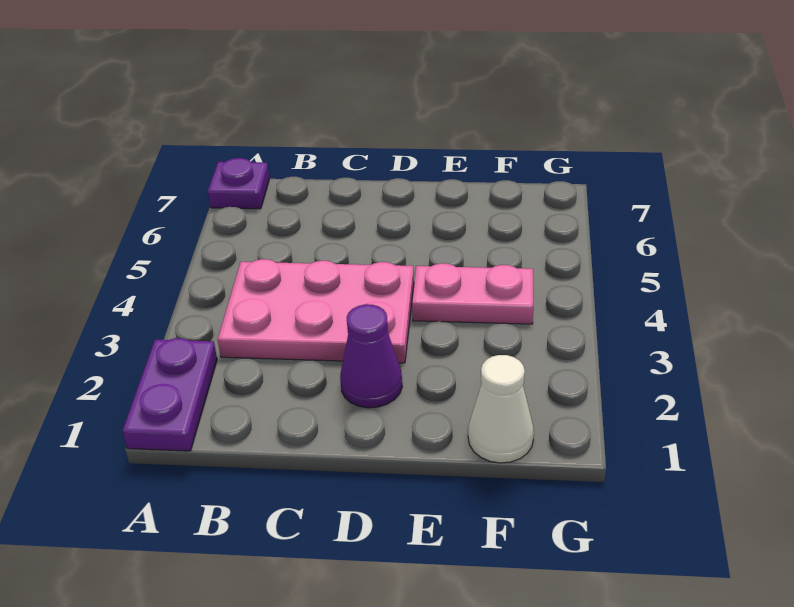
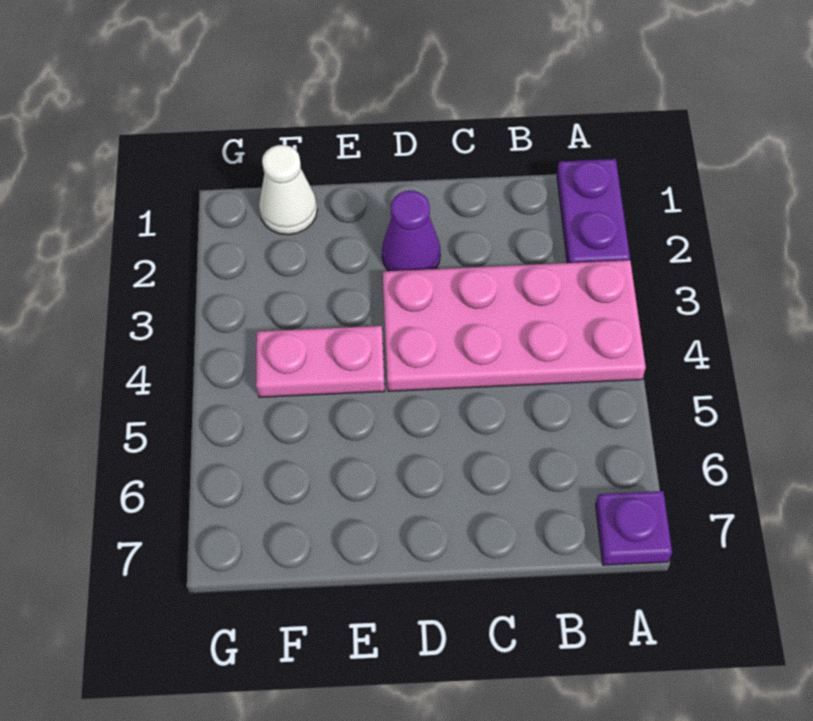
pink plate B3:D4 level 1 -> pink plate A3:D4 level 1

